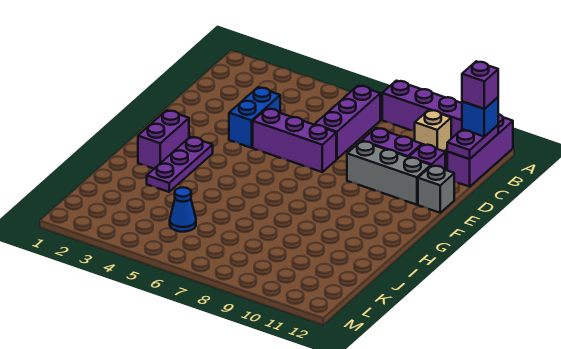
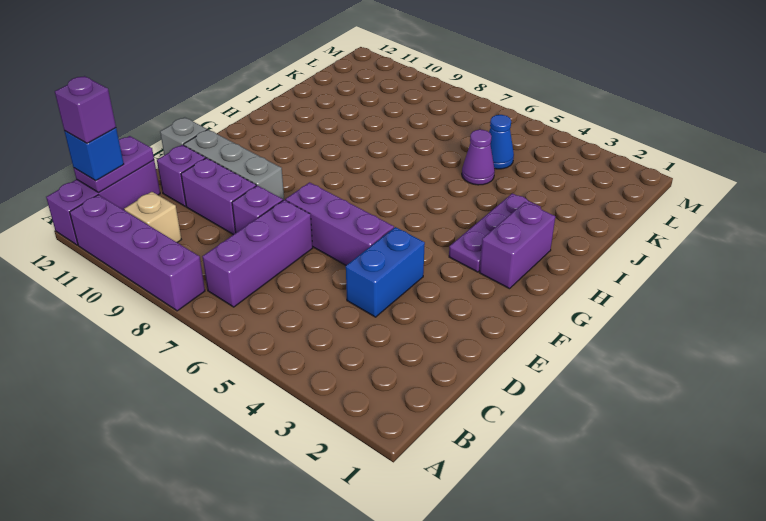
none -> purple brick D8 level 1
none -> purple cone J5 level 1

